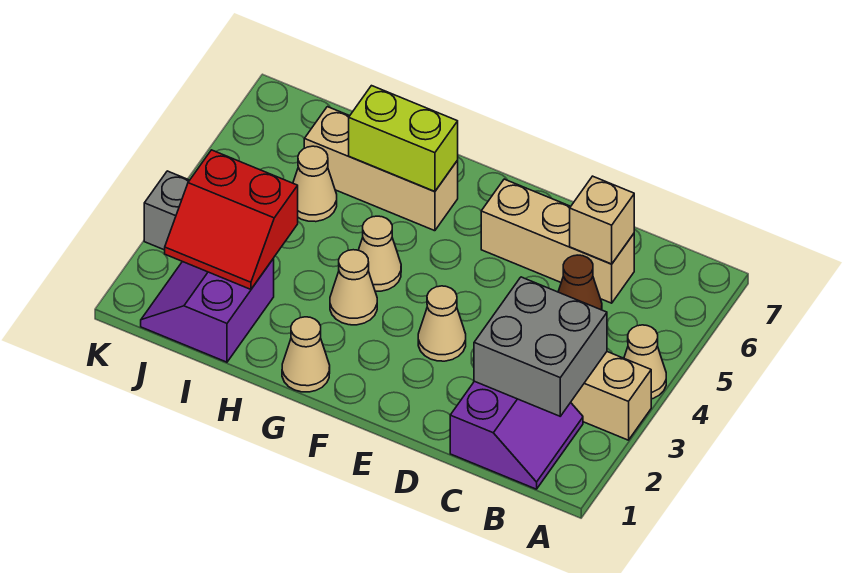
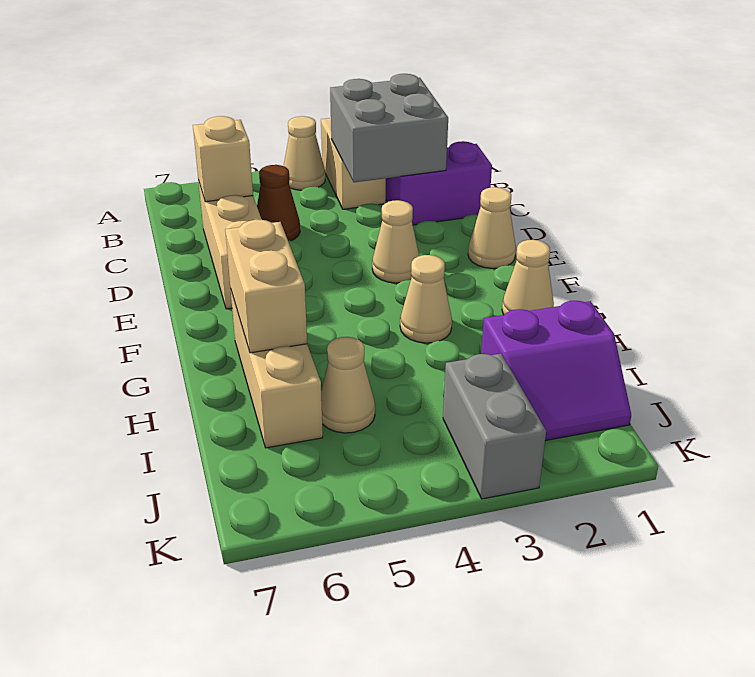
tan cone G4 level 1 -> tan cone E1 level 1
lime brick G6:H6 level 2 -> tan brick G6:H6 level 2
red slope I2:J3 level 2 top 3 -> none

